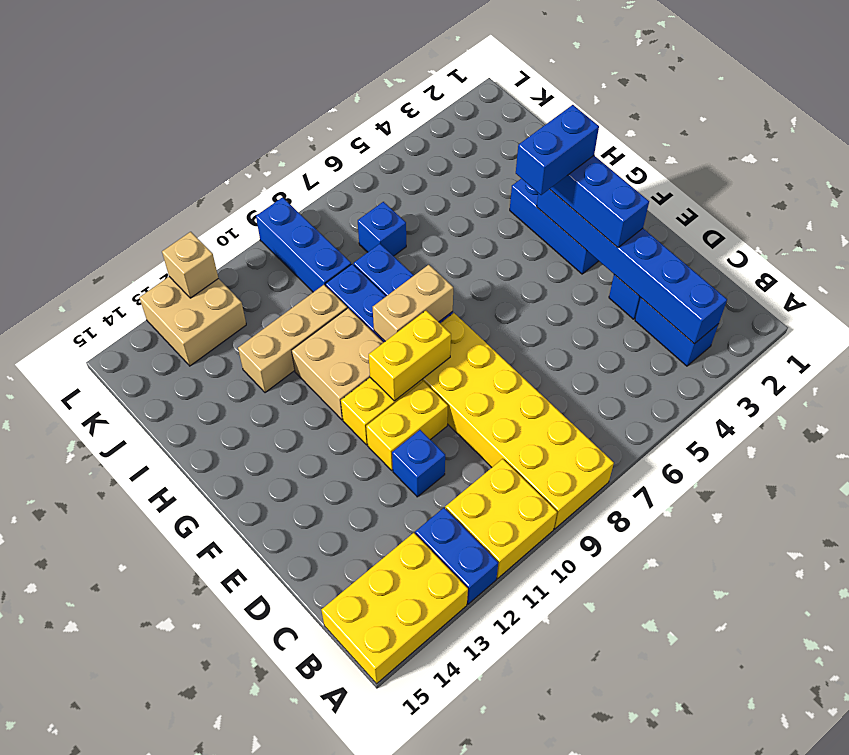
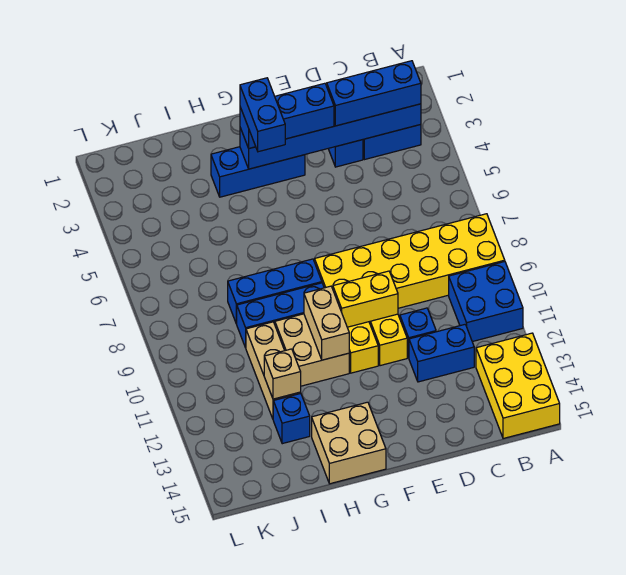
yellow brick A10:B11 level 1 -> blue brick A10:B11 level 1
blue brick A12:B12 level 1 -> blue brick C12:D12 level 1
yellow brick F9:F10 level 2 -> yellow brick E10:F10 level 2
tan brick G8:G9 level 2 -> tan brick G10:G11 level 2
blue brick J7 level 1 -> blue brick I13 level 1
blue brick J9:L9 level 1 -> blue brick B3:D3 level 3
tan brick K12:L13 level 1 -> tan brick G14:H15 level 1
tan brick L12 level 2 -> tan brick I12 level 2

